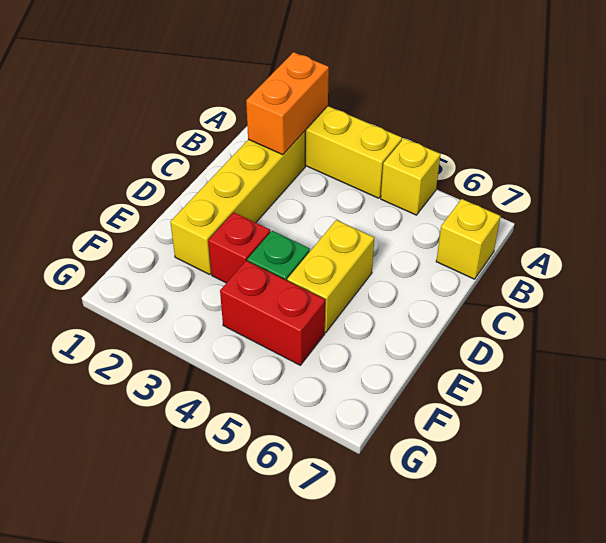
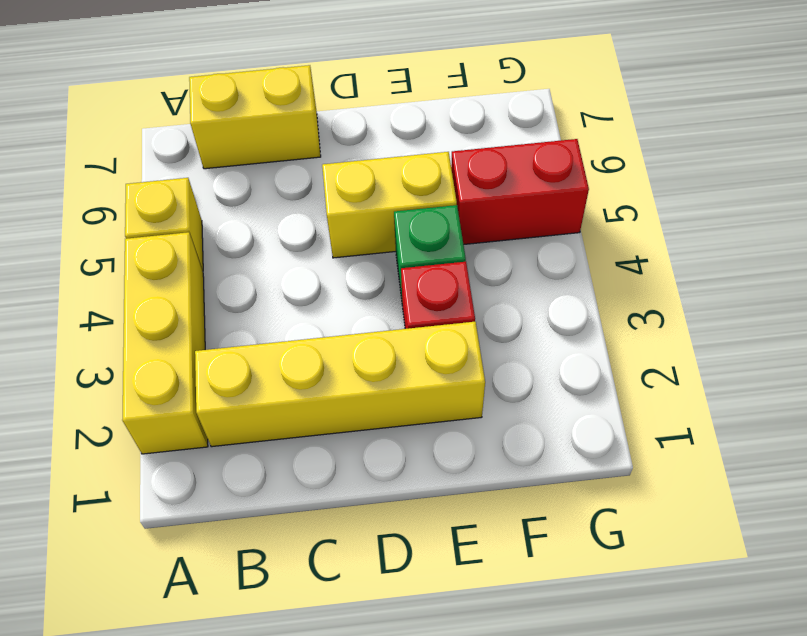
orange brick A2:B2 level 2 -> none
yellow brick B7 level 1 -> yellow brick B7:C7 level 1
red brick F4:F5 level 1 -> red brick F5:G5 level 1

